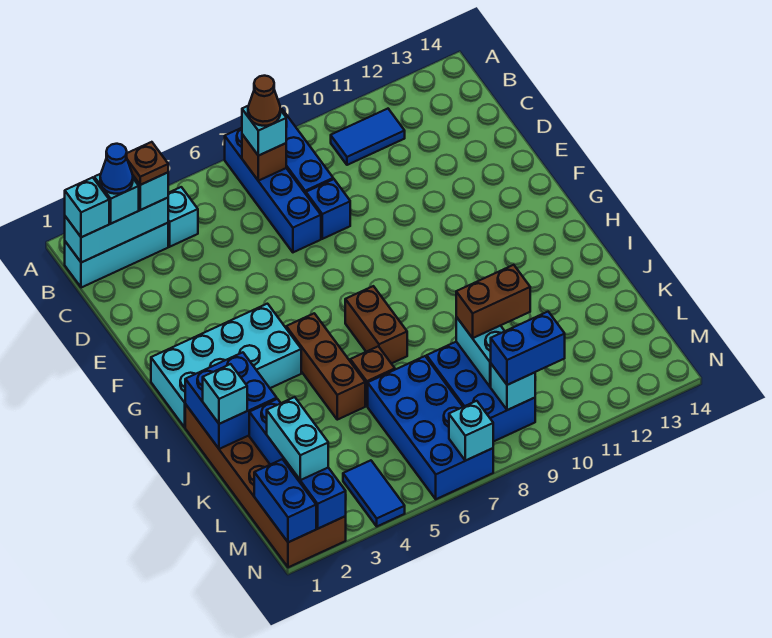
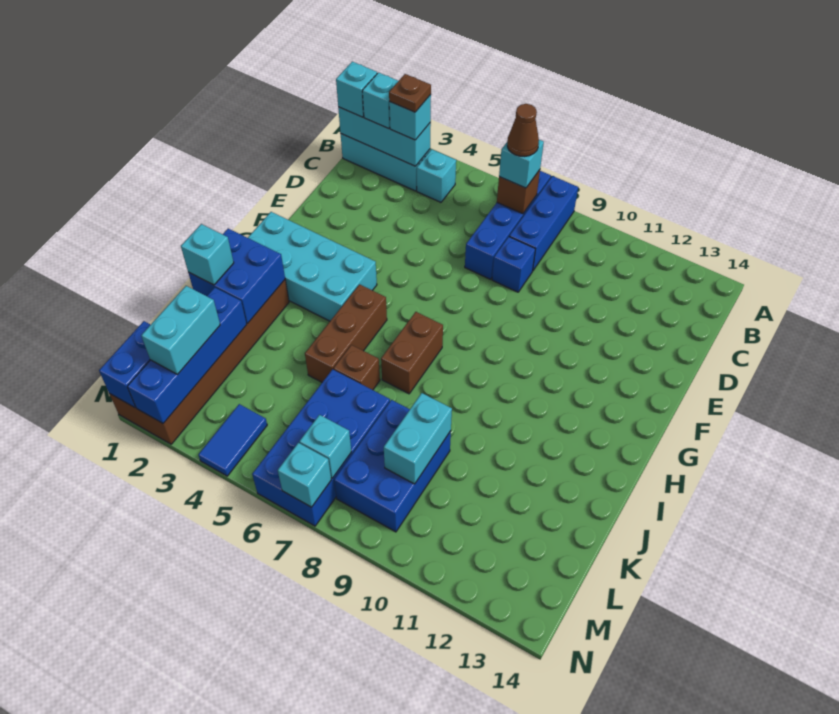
blue cone B2 level 4 -> none
blue tile B10:B11 level 1 -> none
brown brick K9:K10 level 3 -> none
cyan brick M9 level 2 -> cyan brick M7 level 2
blue brick M9:M10 level 3 -> none

